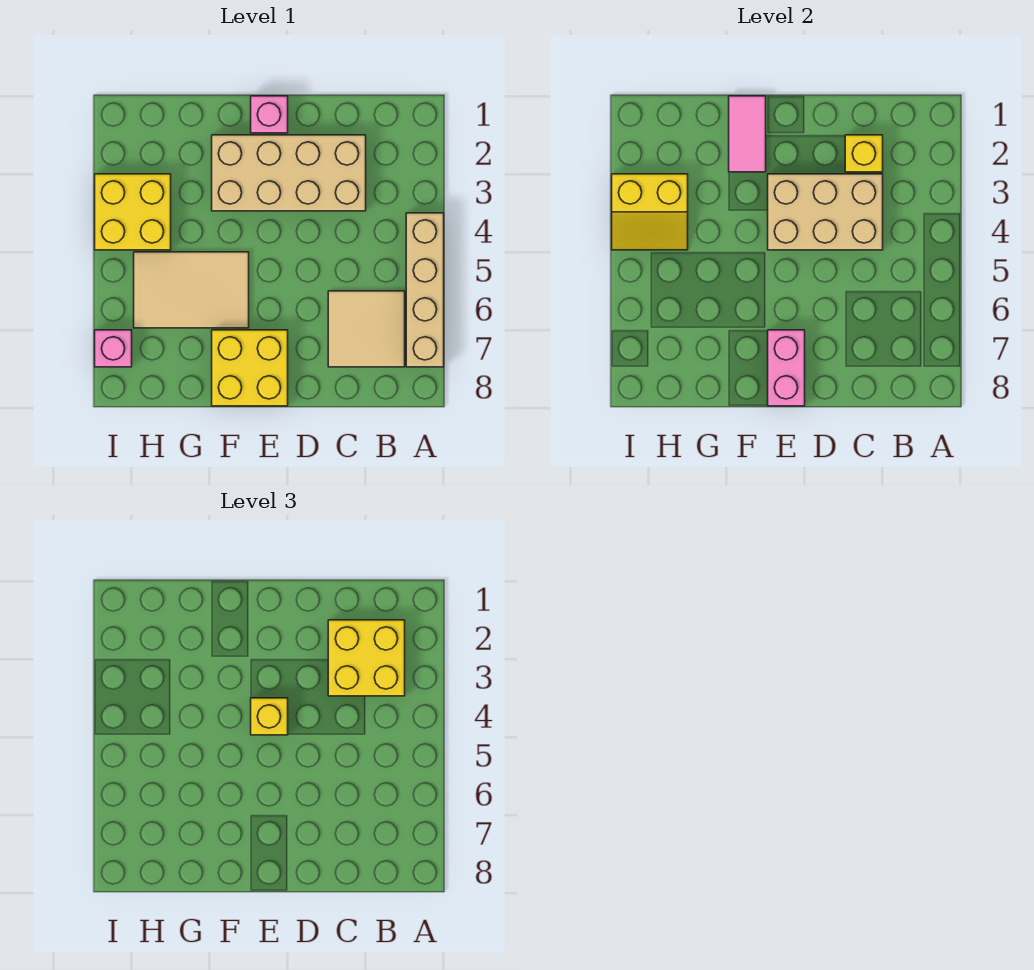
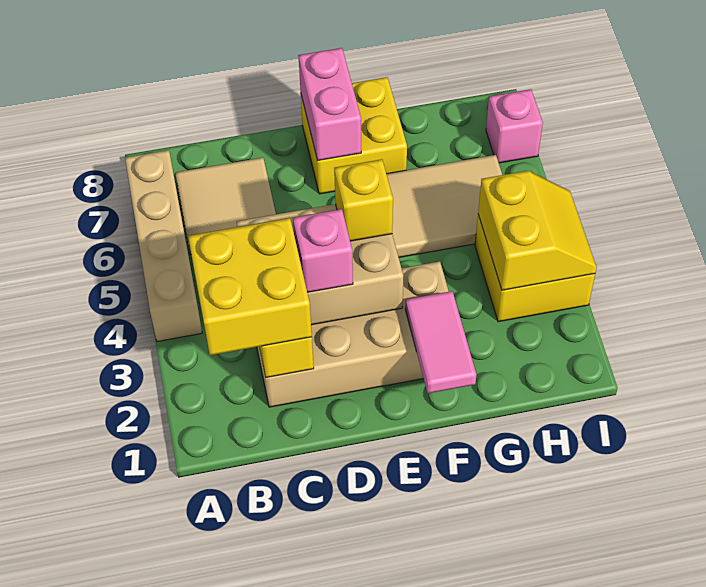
pink brick E1 level 1 -> pink brick D3 level 3
yellow slope H3:I4 level 2 top 3 -> yellow slope H3:I4 level 2 top H

